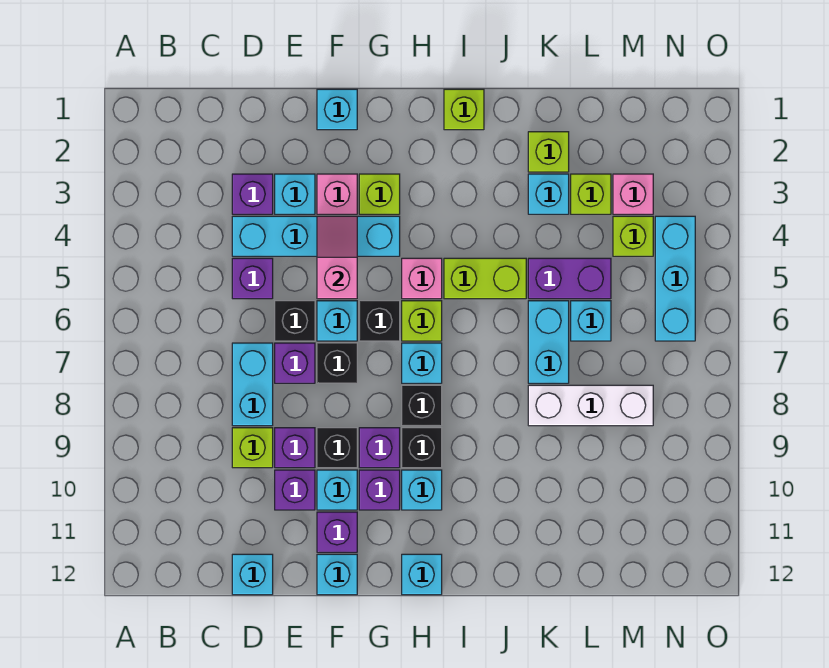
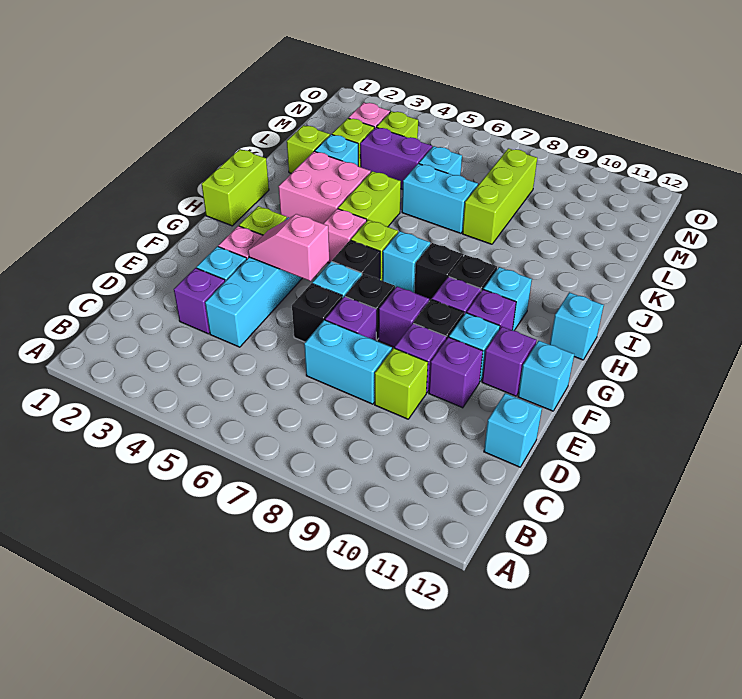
purple brick D5 level 1 -> purple brick F8 level 1
cyan brick F1 level 1 -> none
lime brick I1 level 1 -> lime brick H1:I1 level 1
none -> pink brick I3:J4 level 1
purple brick K5:L5 level 1 -> purple brick L4:L5 level 1
white brick K8:M8 level 1 -> lime brick K8:M8 level 1
cyan brick N4:N6 level 1 -> none

